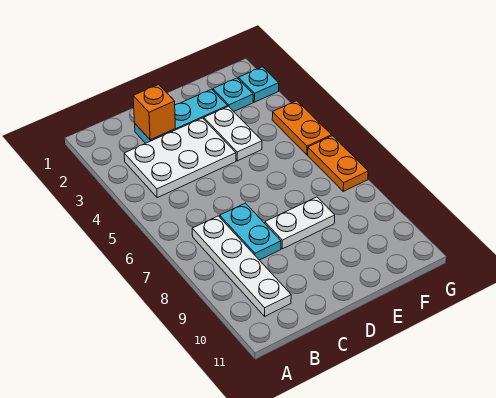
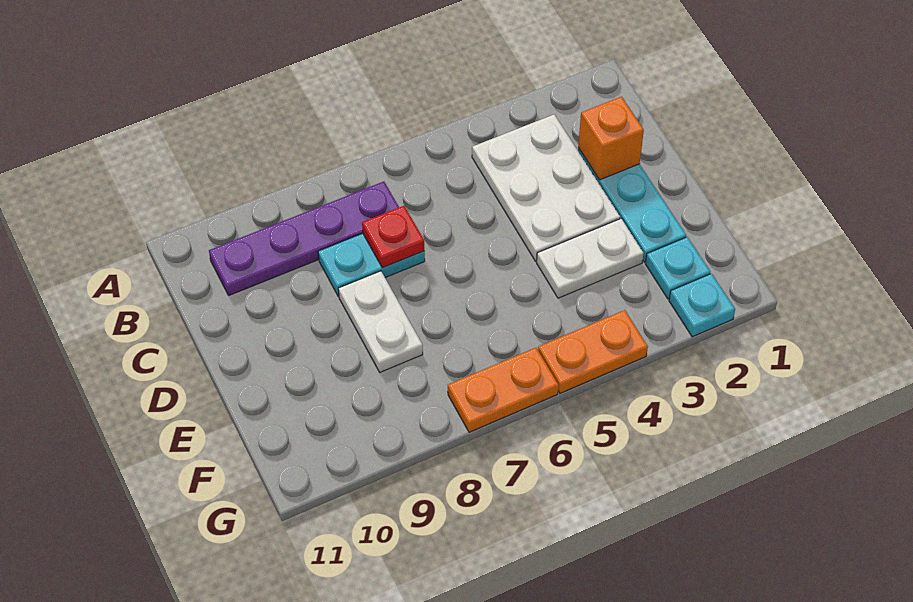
white plate B7:B10 level 1 -> purple plate B7:B10 level 1
none -> red plate C7 level 2

